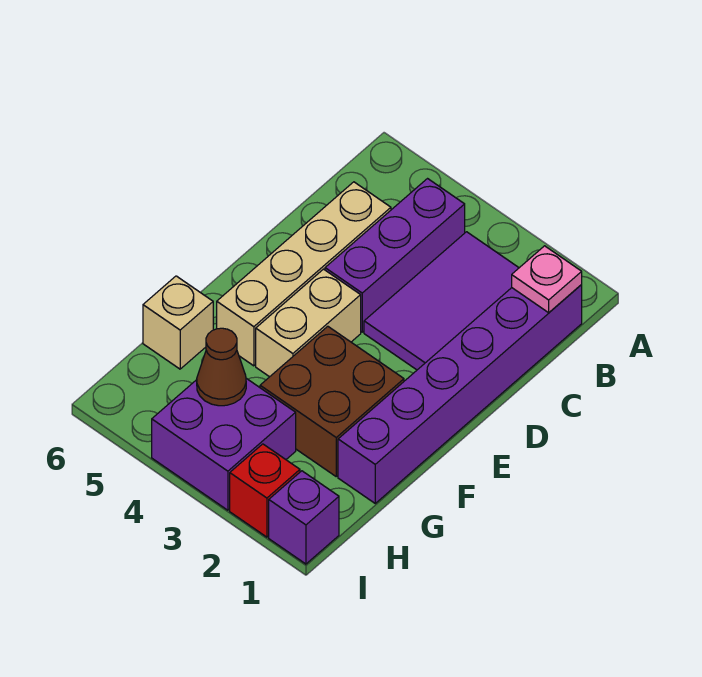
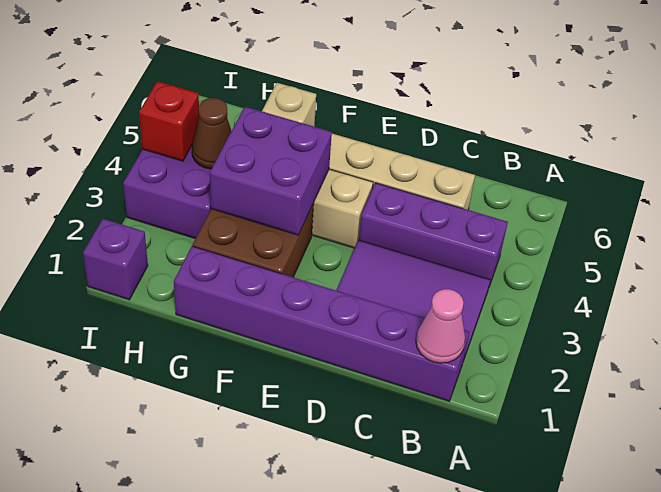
pink plate B1 level 2 -> pink cone B1 level 2
none -> purple brick F3:G4 level 2
red brick I2 level 1 -> red brick I4 level 2

